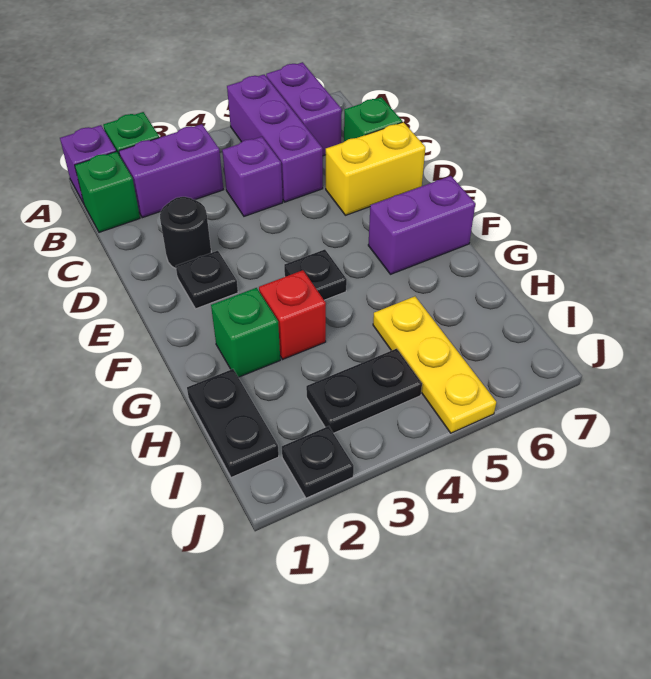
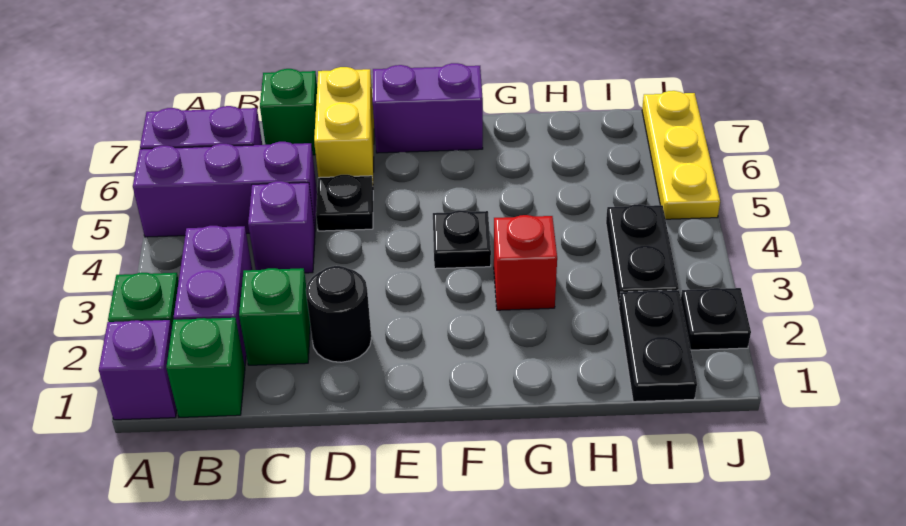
black plate E2 level 1 -> black plate D5 level 1
purple brick F6:F7 level 1 -> purple brick E7:F7 level 1
green brick G2 level 1 -> green brick C2 level 1
black plate H1:I1 level 1 -> black plate I1:I2 level 1
yellow plate H5:J5 level 1 -> yellow plate J5:J7 level 1

